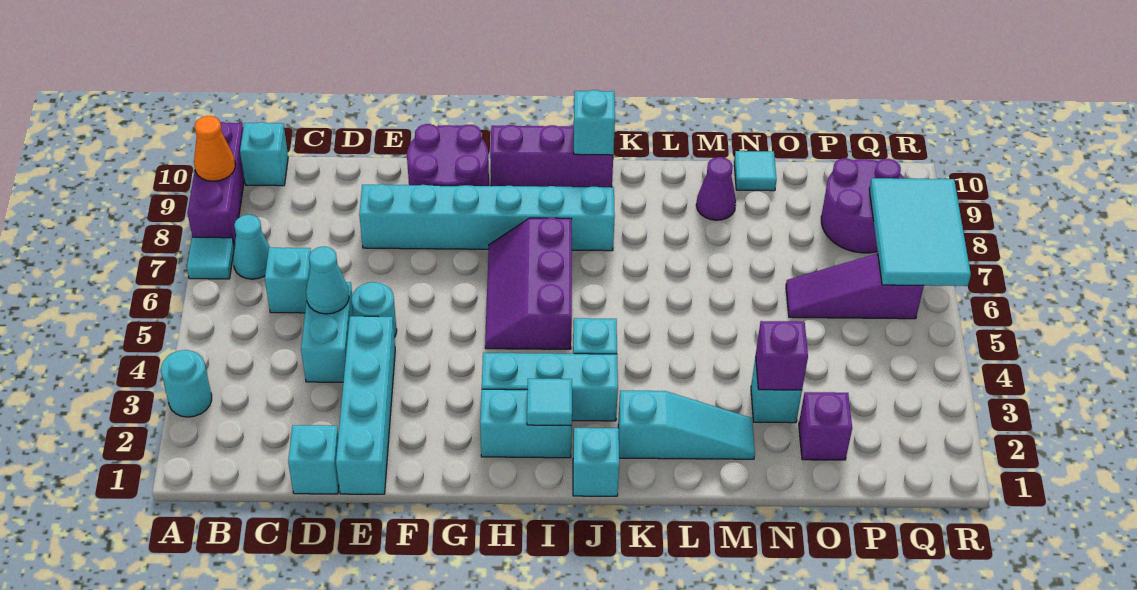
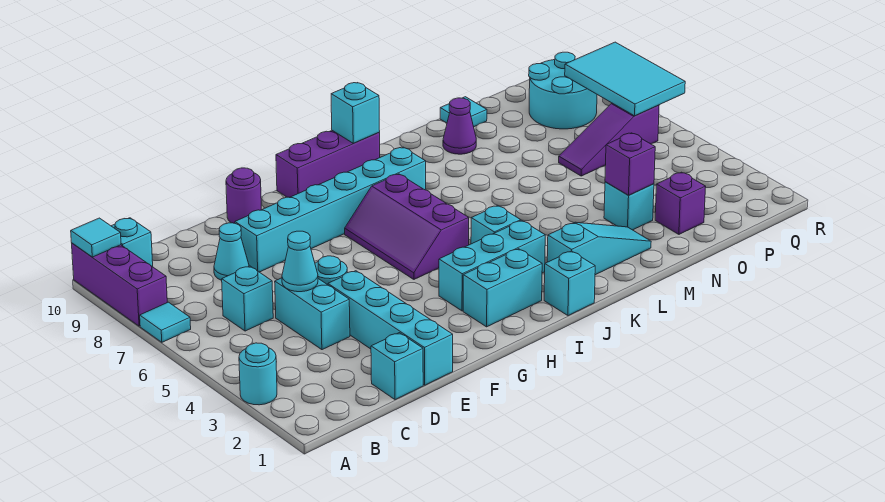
orange cone A9 level 2 -> none
cyan cone B7 level 1 -> cyan cone D8 level 1
purple round brick F9:G10 level 1 -> purple round brick F10 level 1
cyan tile I2 level 2 -> cyan tile A10 level 2
purple round brick P8:Q9 level 1 -> cyan round brick P8:Q9 level 1

